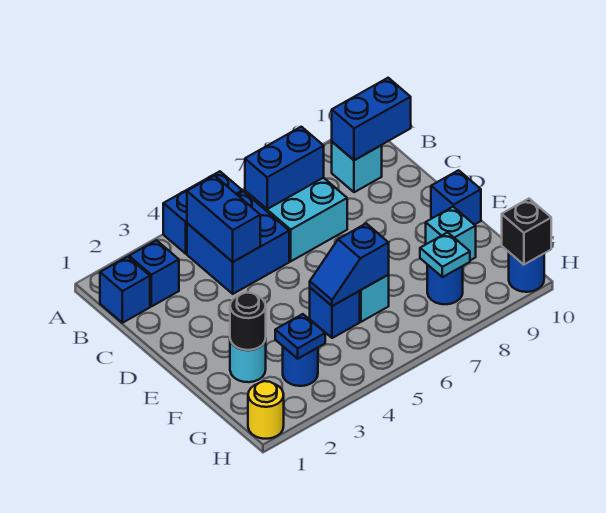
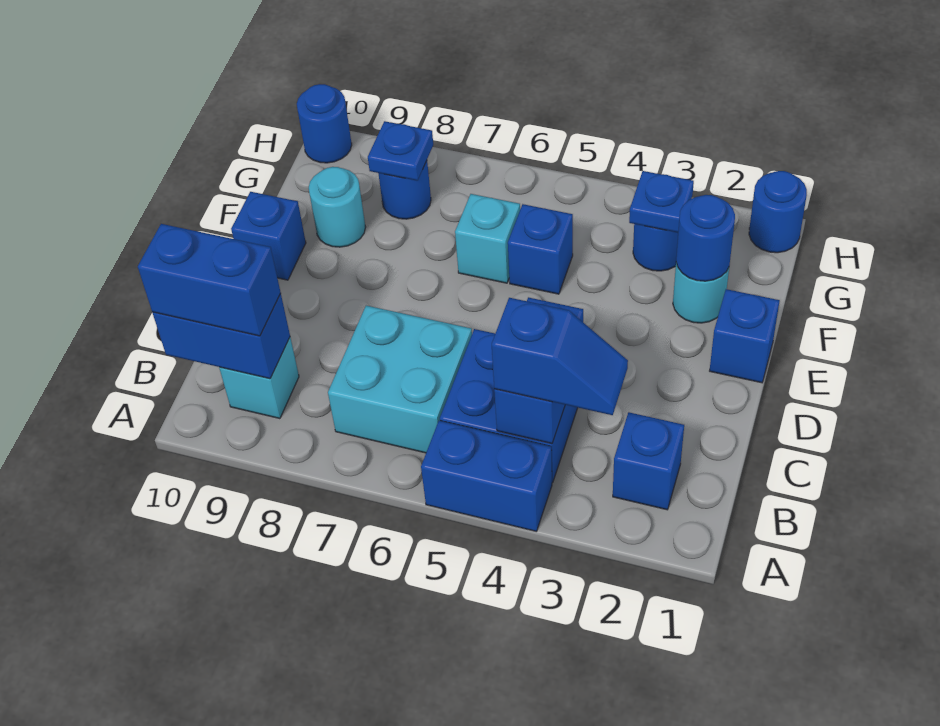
blue brick B1 level 1 -> blue brick E1 level 1
blue brick B6:B7 level 2 -> blue brick B9:B10 level 3
black round brick F2 level 2 -> blue round brick F2 level 2
blue slope F5:F6 level 2 top 6 -> blue slope B3:B4 level 3 top 4
cyan brick F9 level 1 -> cyan round brick F9 level 1
cyan plate G8 level 2 -> blue plate G8 level 2
yellow round brick H1 level 1 -> blue round brick H1 level 1
black brick H10 level 2 -> none

